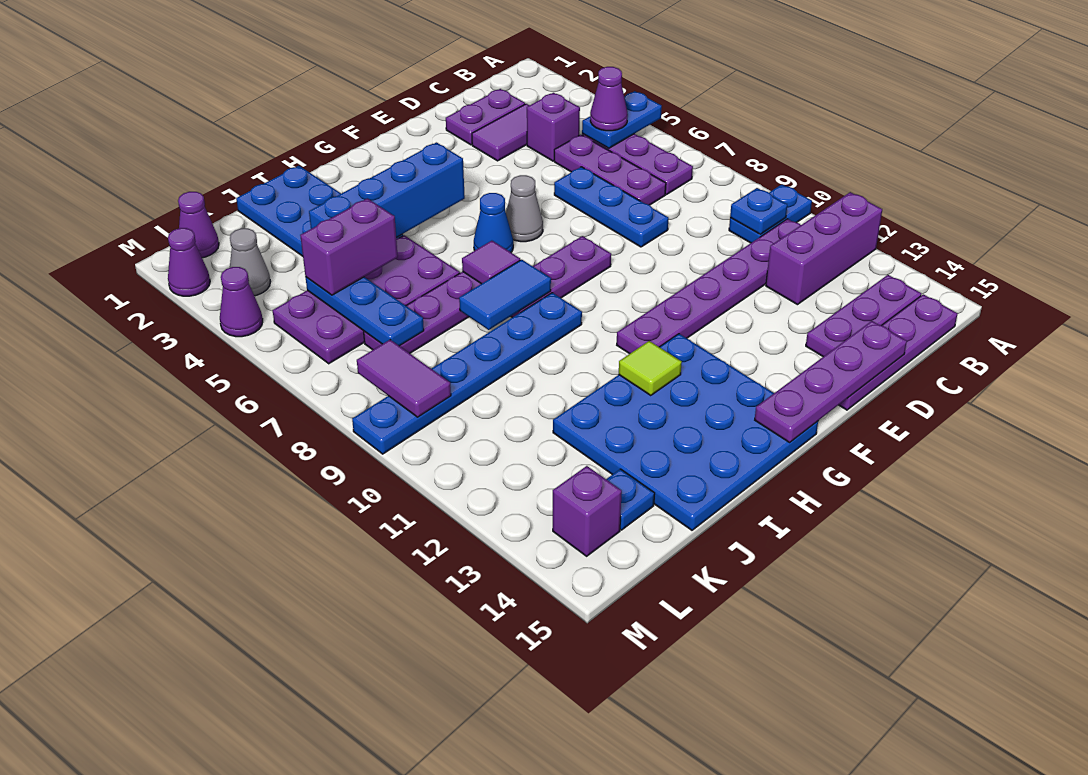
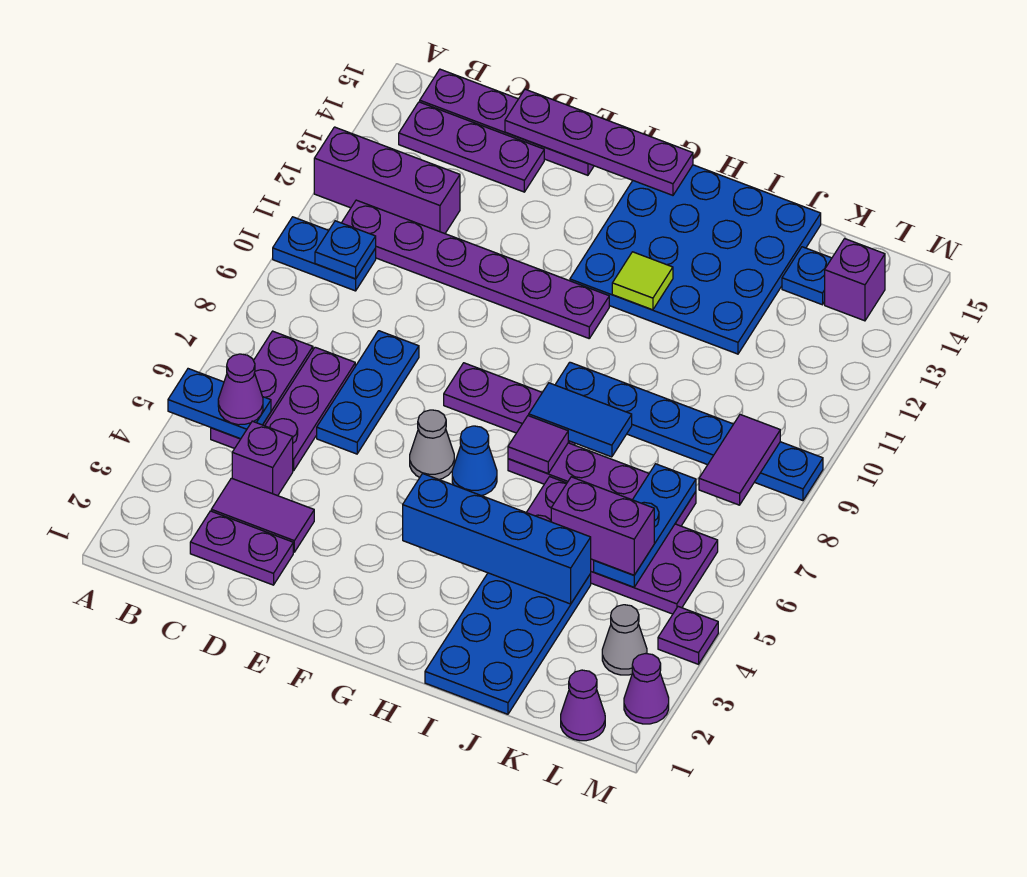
purple cone M4 level 1 -> purple plate M4 level 1

